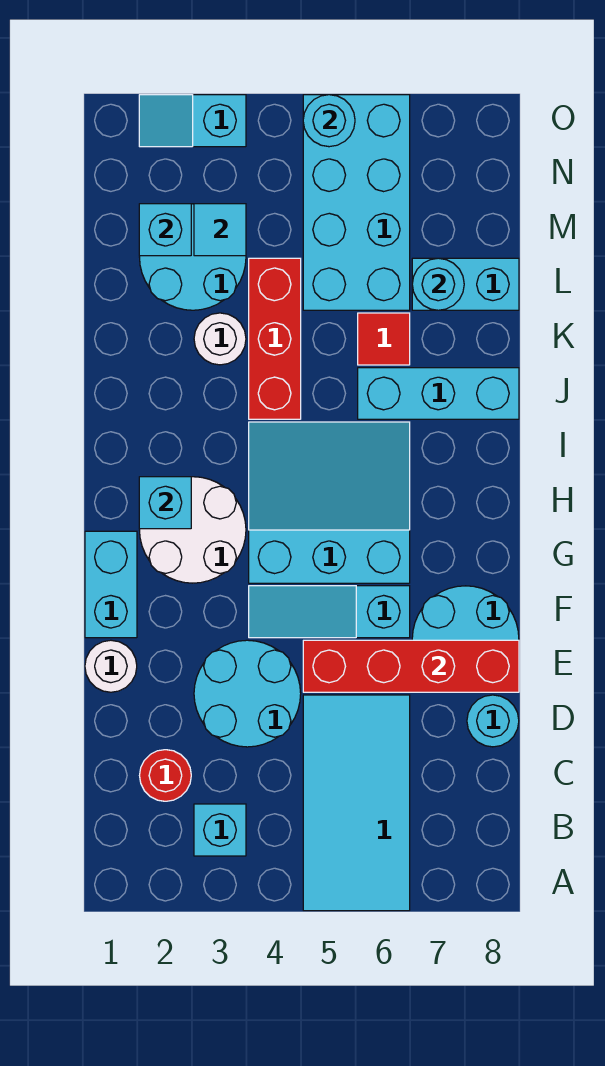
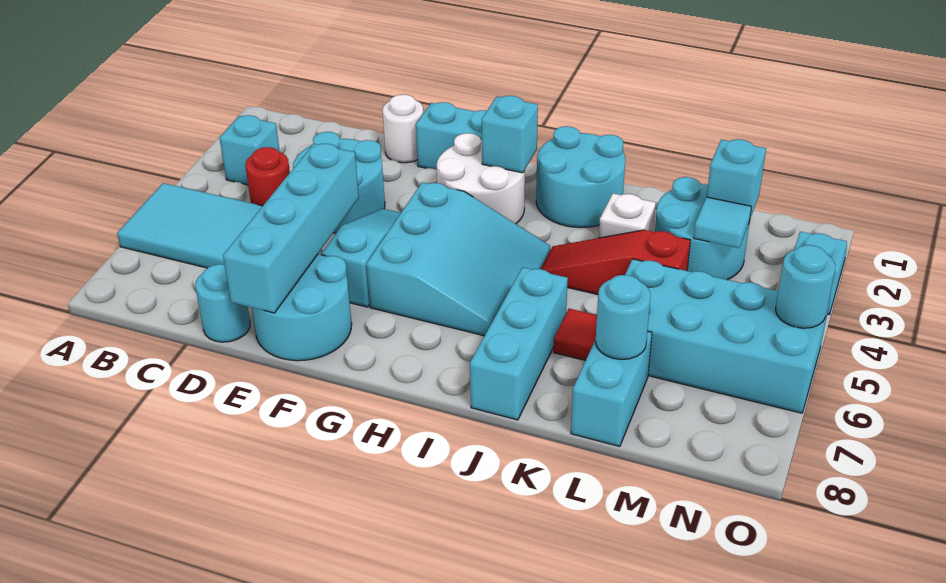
red round brick C2 level 1 -> red round brick C4 level 1
red brick E5:E8 level 2 -> cyan brick E5:E8 level 2
none -> cyan round brick I1:J2 level 1
red brick J4:L4 level 1 -> red slope J4:L4 level 1 top L
white round brick K3 level 1 -> white brick K3 level 1

